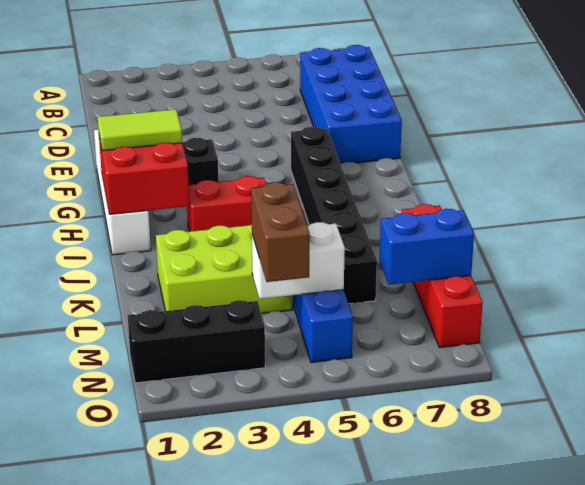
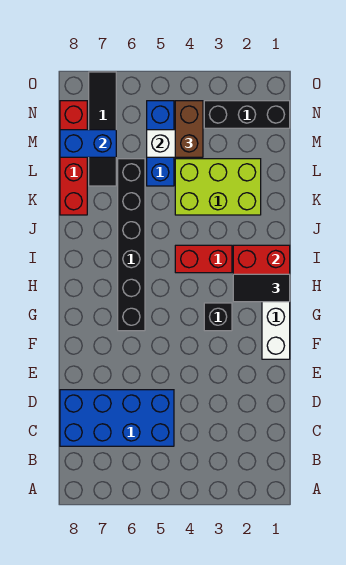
blue brick C7:F8 level 1 -> blue brick C5:D8 level 1
lime tile H1:H2 level 3 -> black tile H1:H2 level 3
none -> black tile L7:O7 level 1

